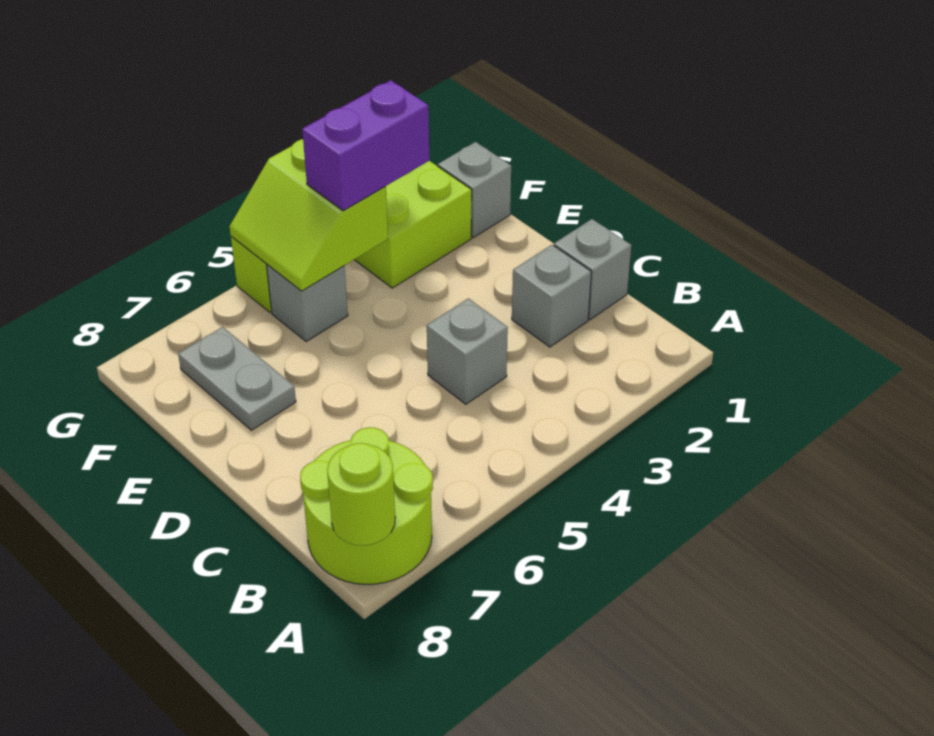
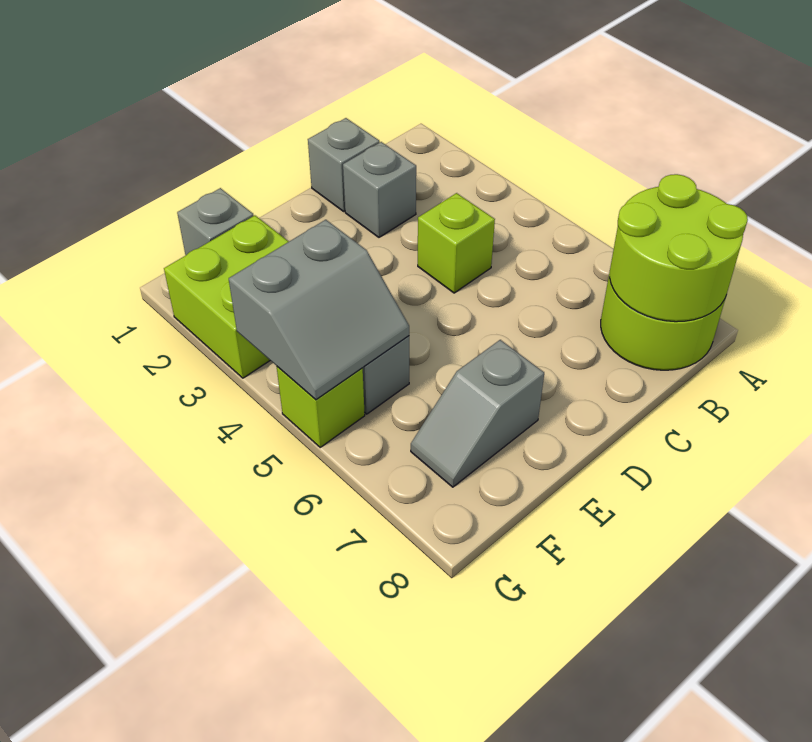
lime round brick A8 level 2 -> lime round brick A7:B8 level 2
grey brick C4 level 1 -> lime brick C4 level 1
grey plate E7:F7 level 1 -> grey slope E7:F7 level 1 top E
purple brick F3:F4 level 3 -> none
lime slope F4:G5 level 2 top 4 -> grey slope F4:G5 level 2 top 4

